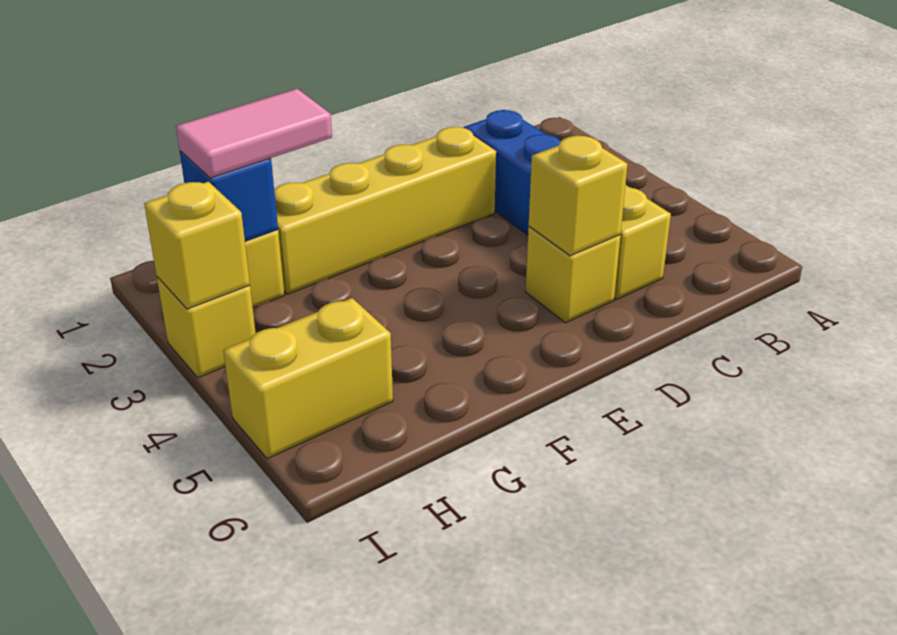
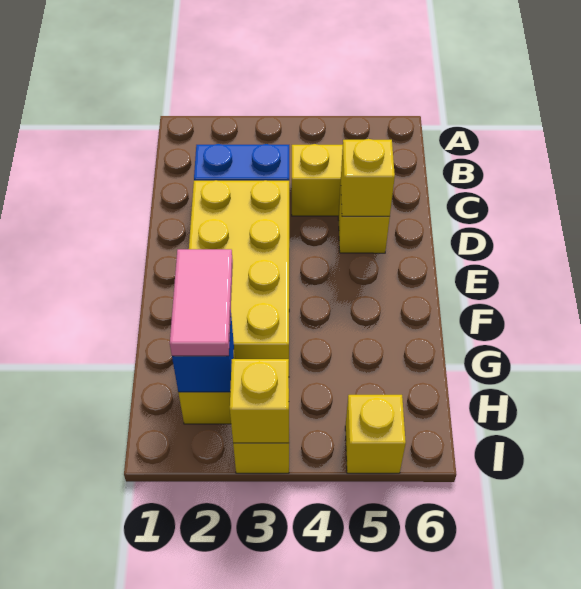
yellow brick D2:G2 level 1 -> yellow brick D2:G3 level 1
yellow brick H5:I5 level 1 -> yellow brick I5 level 1

